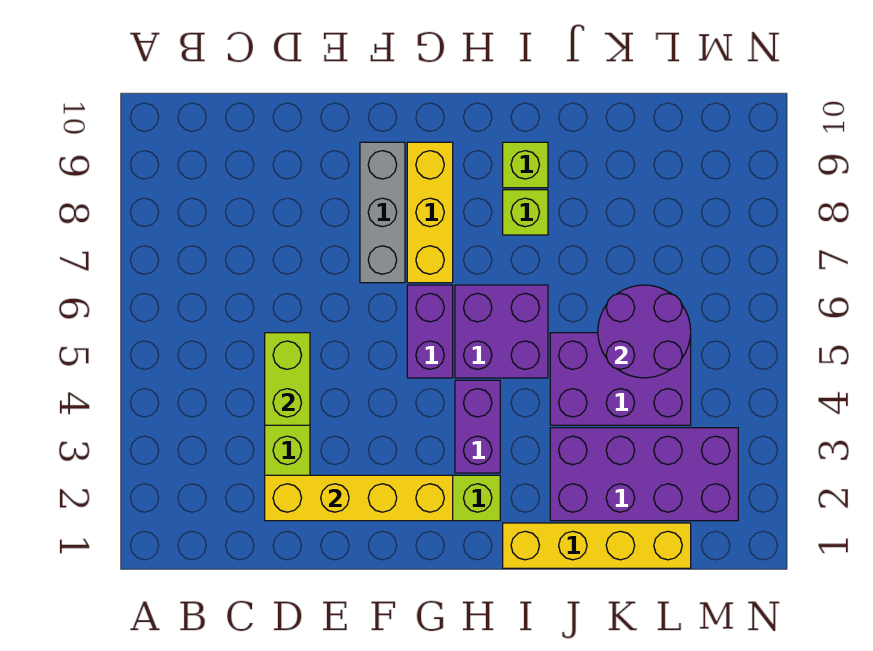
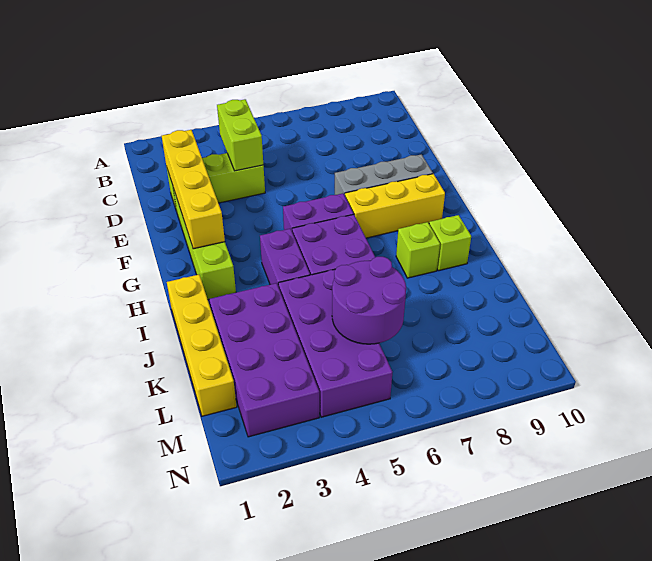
lime brick D4:D5 level 2 -> lime brick C4:D4 level 2
purple brick H3:H4 level 1 -> purple brick H4:I4 level 1
purple brick J4:L5 level 1 -> purple brick J4:M5 level 1

